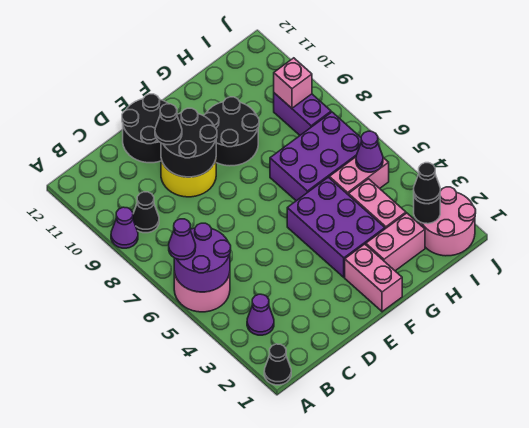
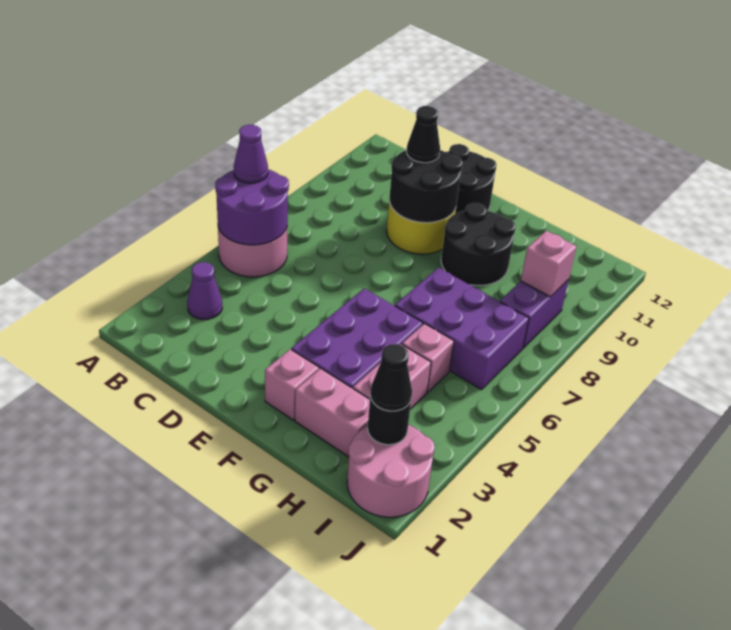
black cone A1 level 1 -> none
purple cone A9 level 1 -> none
black cone B9 level 1 -> none
pink brick F1:F2 level 1 -> pink brick F2 level 1
pink brick H5:I5 level 1 -> pink brick H5 level 1
purple cone I5 level 2 -> none

